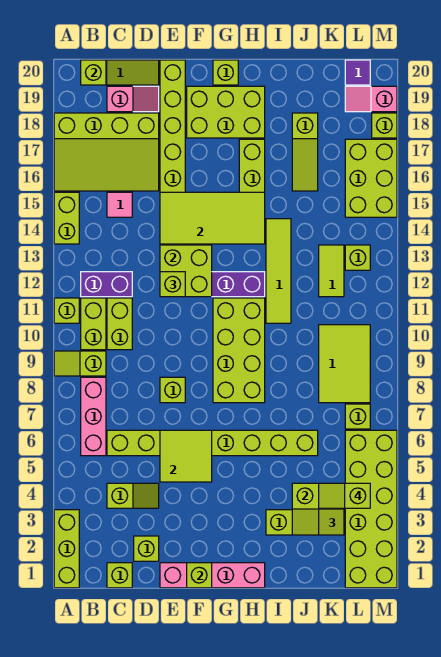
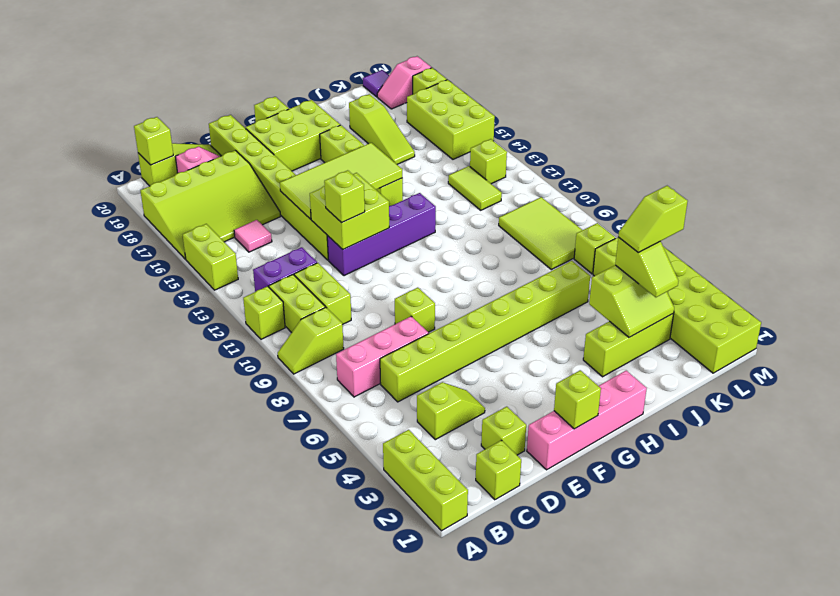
pink brick B6:B8 level 1 -> pink brick B7:D7 level 1
lime tile E5:F6 level 2 -> none
lime brick G8:H11 level 1 -> none
lime tile I11:I14 level 1 -> none

